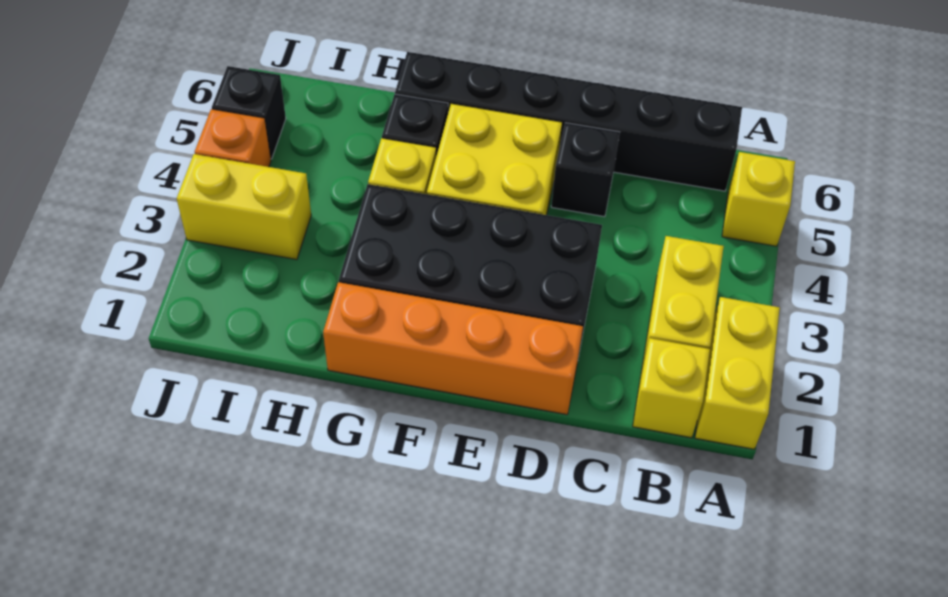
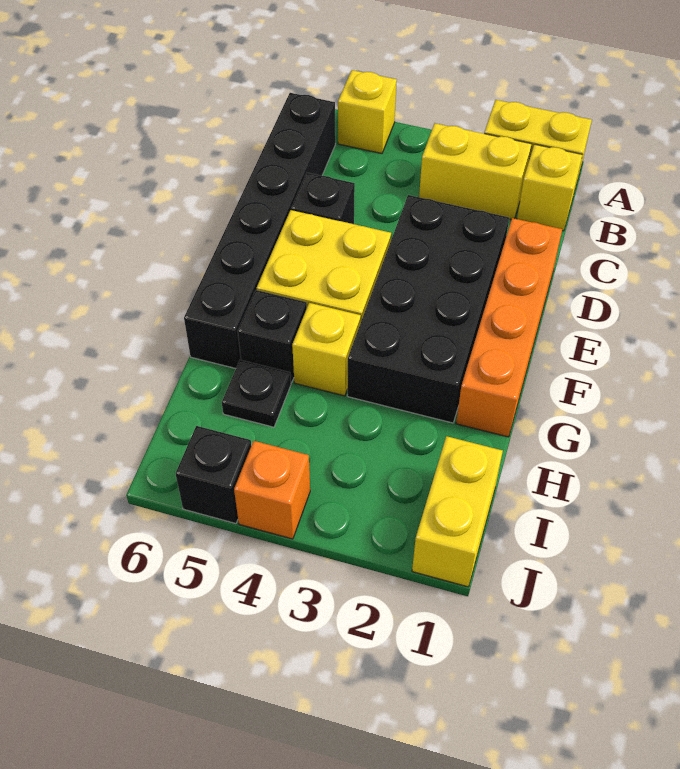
none -> black plate H5 level 1
yellow brick I3:J3 level 1 -> yellow brick I1:J1 level 1

